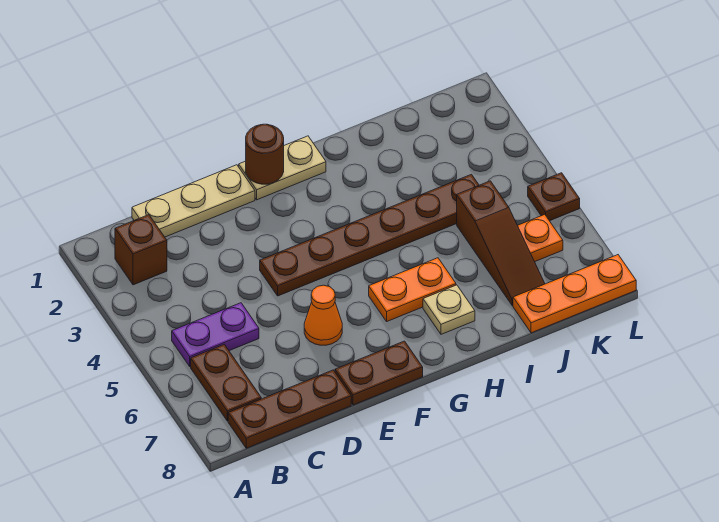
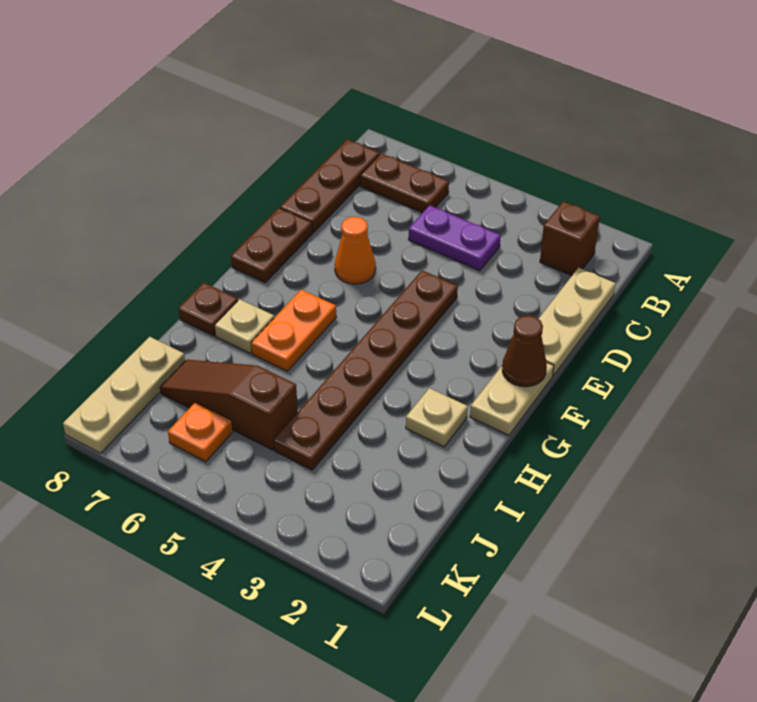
purple plate B5:C5 level 1 -> purple plate C4:C5 level 1
brown round brick F1 level 2 -> brown cone F1 level 2
none -> tan plate H2 level 1
orange plate J8:L8 level 1 -> tan plate J8:L8 level 1
brown plate L5 level 1 -> brown plate H8 level 1

